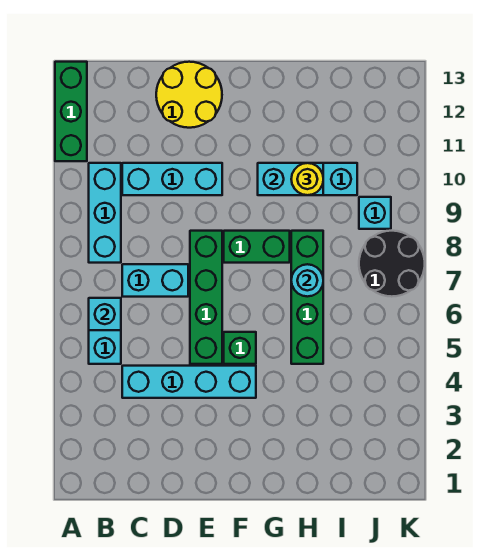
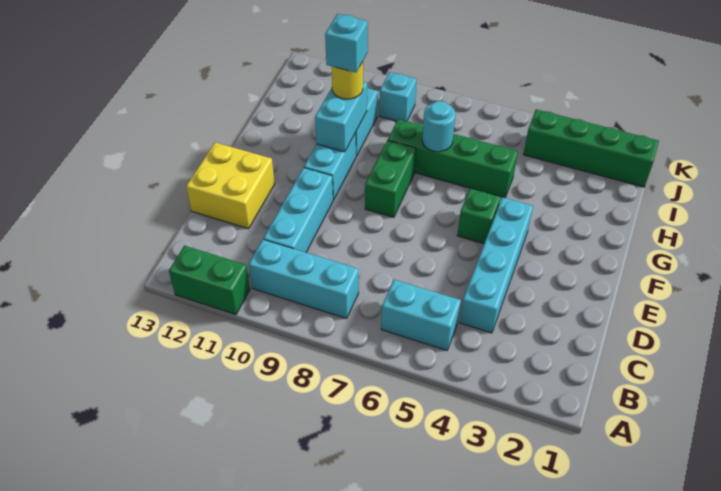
green brick A11:A13 level 1 -> green brick A11:A12 level 1
cyan brick B6 level 2 -> cyan brick H10 level 4
cyan brick C7:D7 level 1 -> cyan brick F10:G10 level 1
yellow round brick D12:E13 level 1 -> yellow brick D12:E13 level 1
green brick E5:E8 level 1 -> green brick J1:J4 level 1
black round brick J7:K8 level 1 -> none

